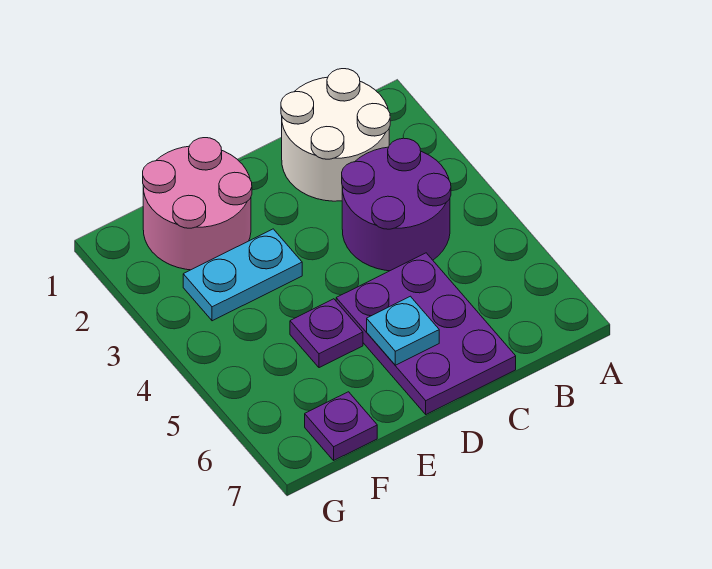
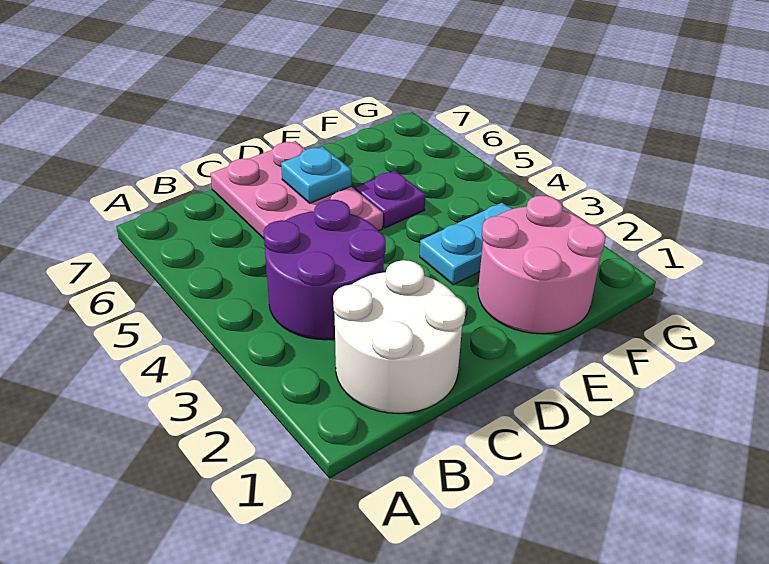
purple plate C5:D7 level 1 -> pink plate C5:D7 level 1
purple plate F7 level 1 -> none

